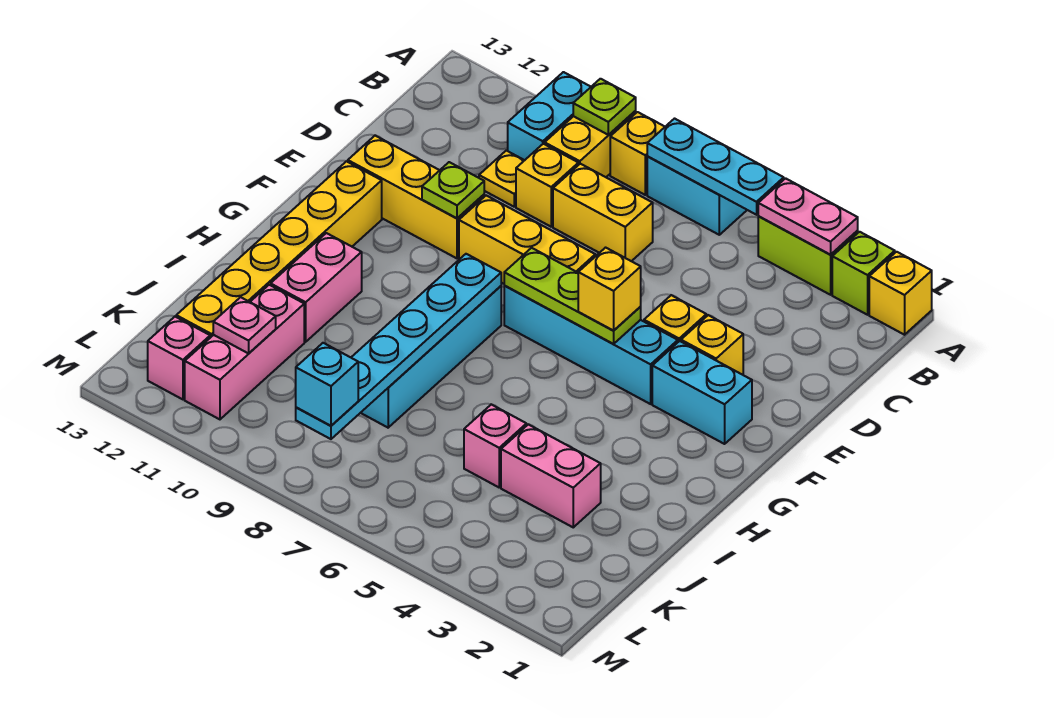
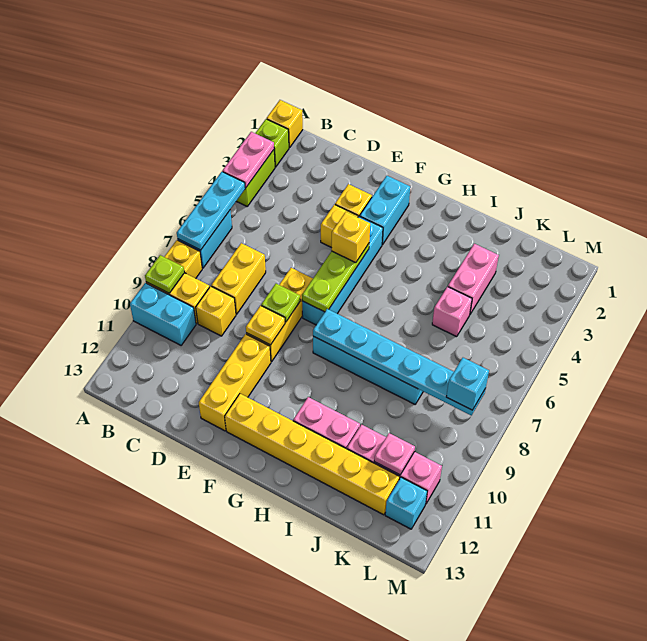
yellow plate C10 level 1 -> yellow plate E9 level 2
lime plate E10 level 2 -> lime plate E8 level 2
pink brick L12 level 1 -> cyan brick L12 level 1

